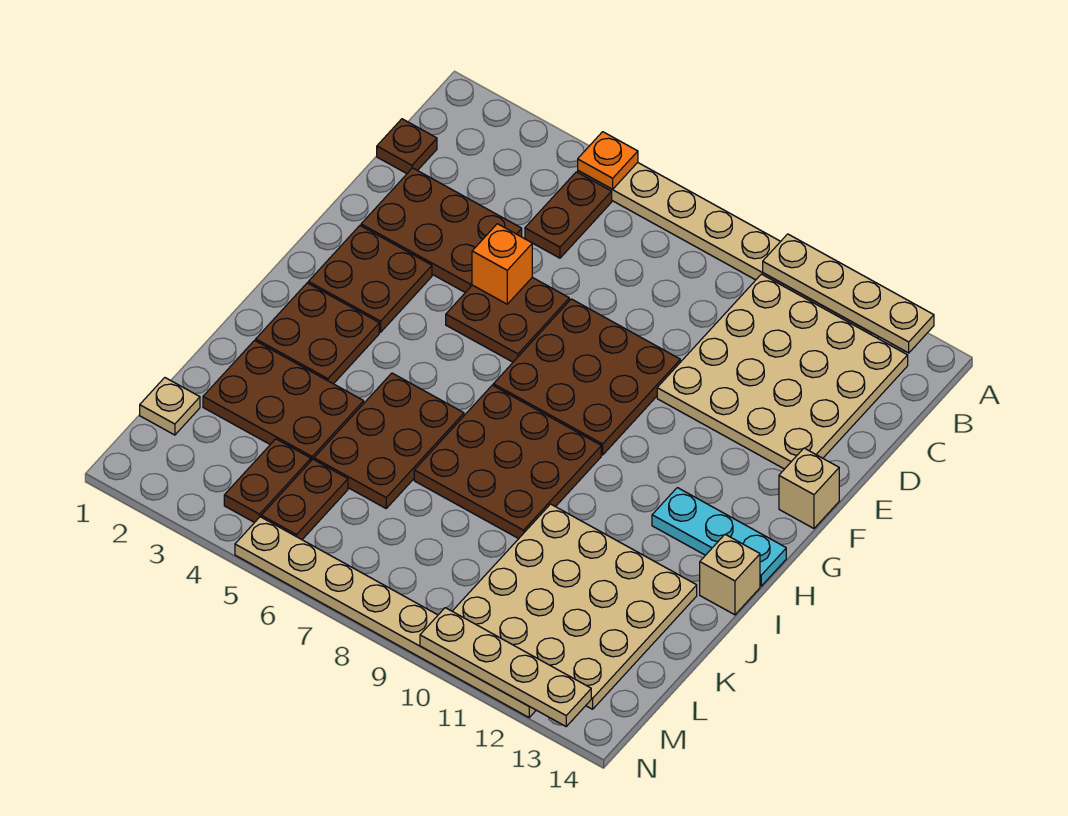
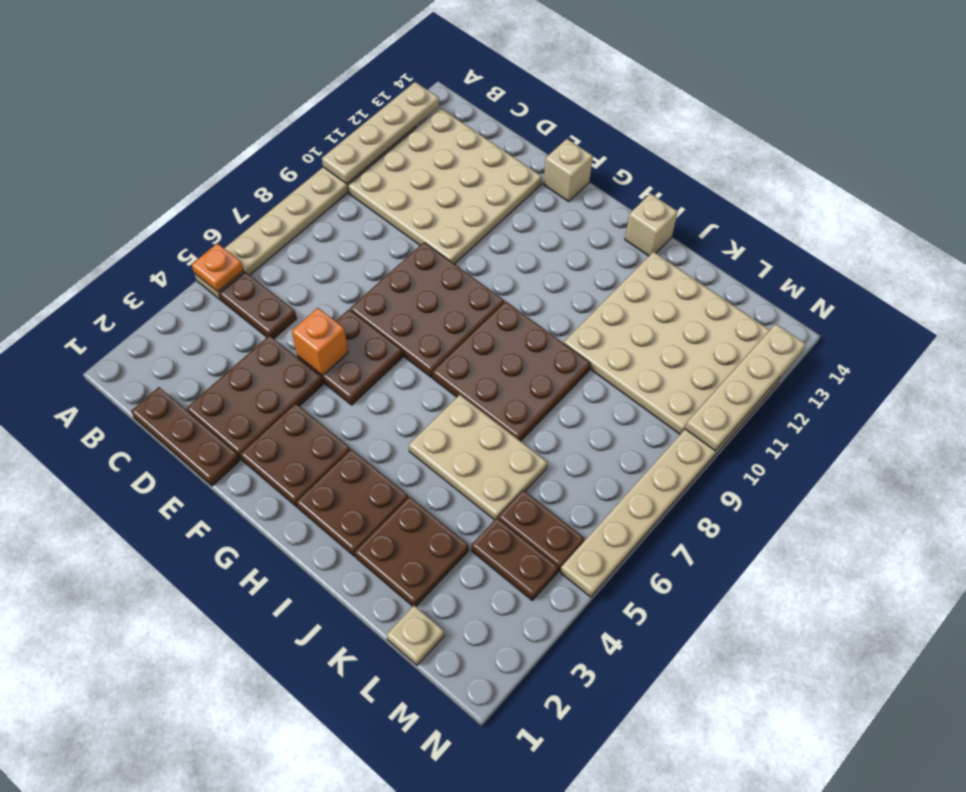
brown plate C1 level 1 -> brown plate C1:E1 level 1
cyan plate H12:H14 level 1 -> none
brown plate I5:K6 level 1 -> tan plate I5:K6 level 1
brown plate J2:K4 level 1 -> brown plate J2:K3 level 1

